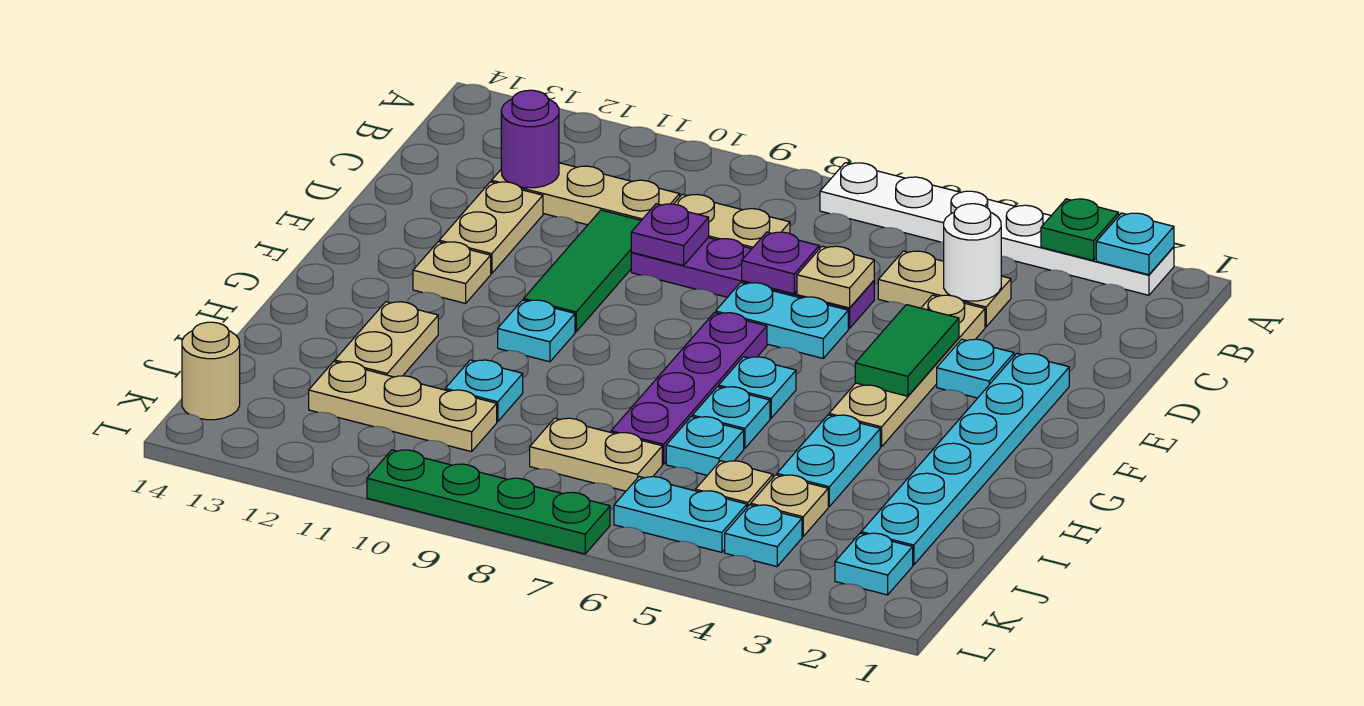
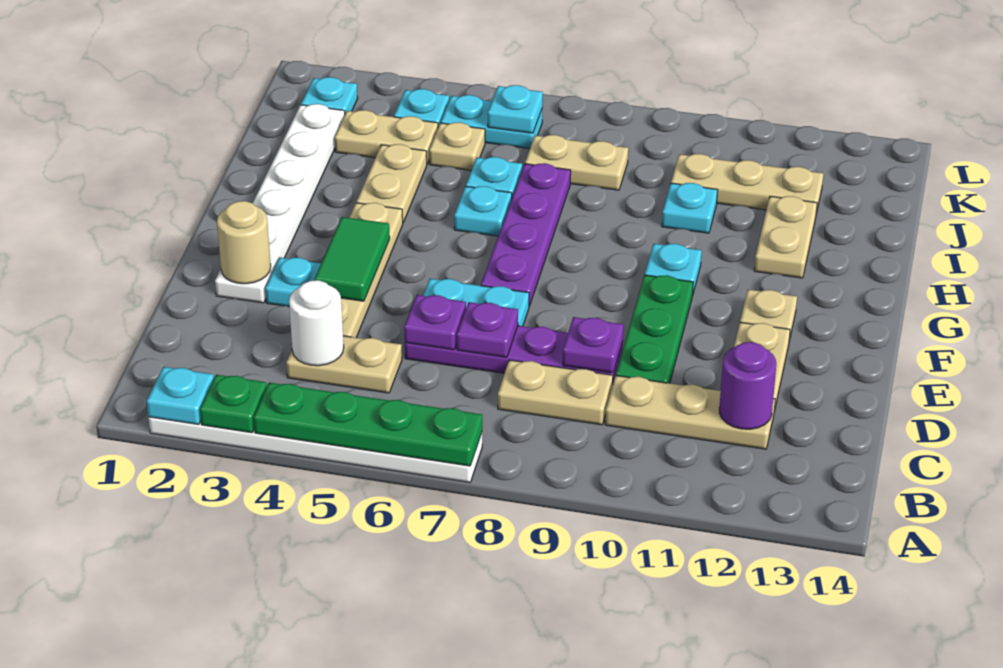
tan plate D6 level 2 -> purple plate D6 level 2
green tile D10:F10 level 1 -> green plate D10:F10 level 1
cyan plate E2:J2 level 1 -> white plate E2:J2 level 1
cyan plate G6 level 1 -> cyan plate K6 level 2
cyan plate H4:I4 level 1 -> tan plate H4:I4 level 1
tan plate J4 level 1 -> tan plate J3:J4 level 1
tan round brick K14 level 1 -> tan round brick E2 level 2
green plate L7:L10 level 1 -> green plate A4:A7 level 2

